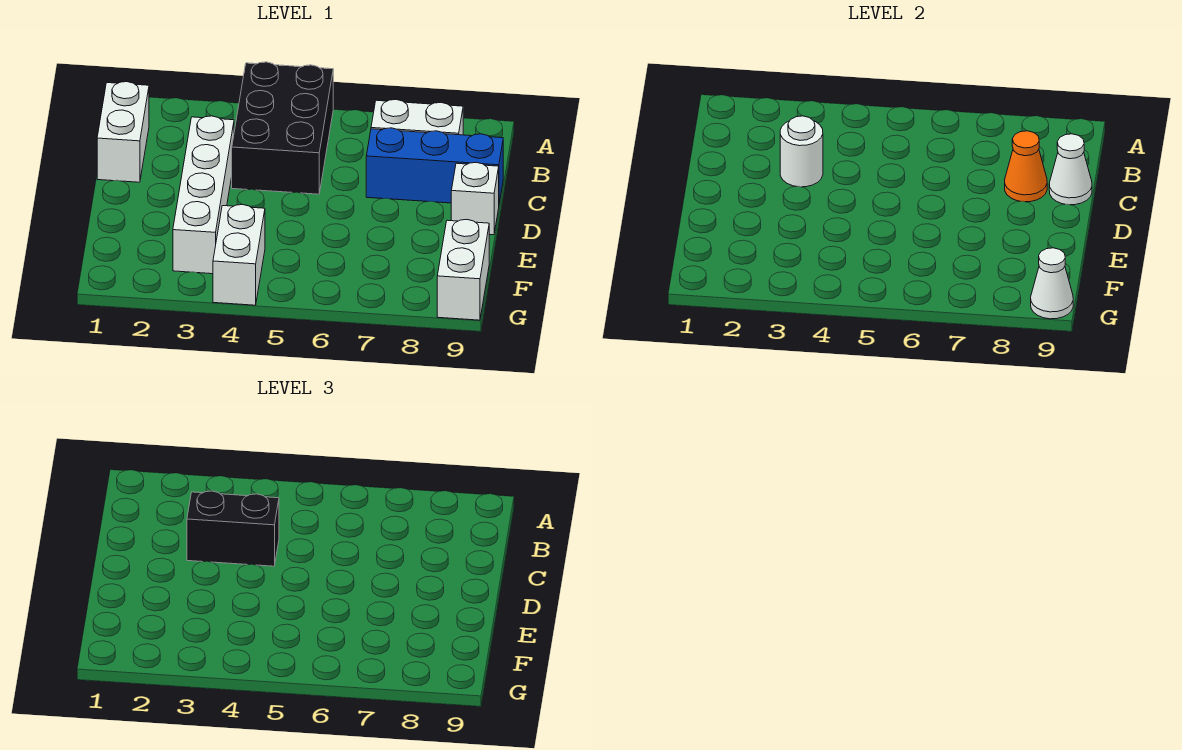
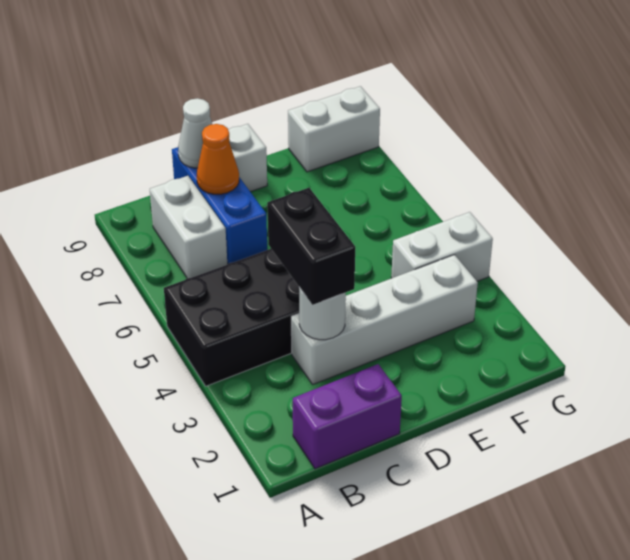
white brick B1:C1 level 1 -> purple brick B1:C1 level 1
white cone G9 level 2 -> none

